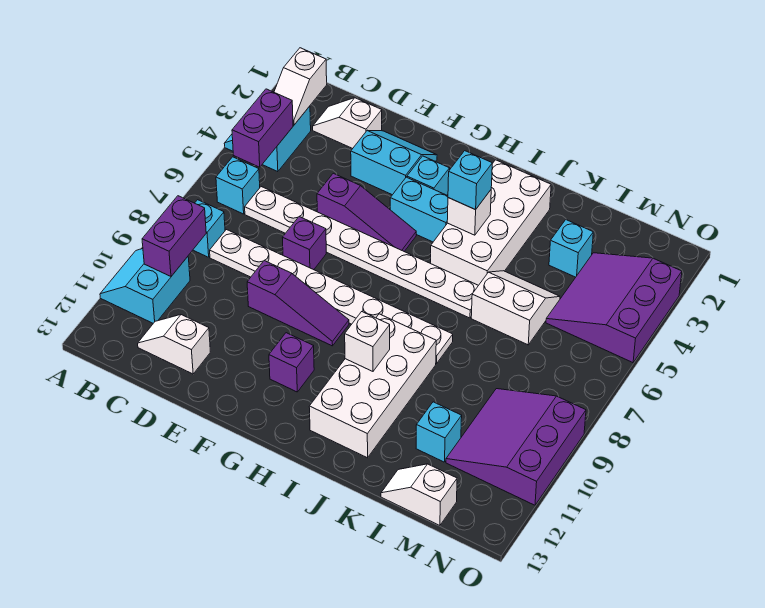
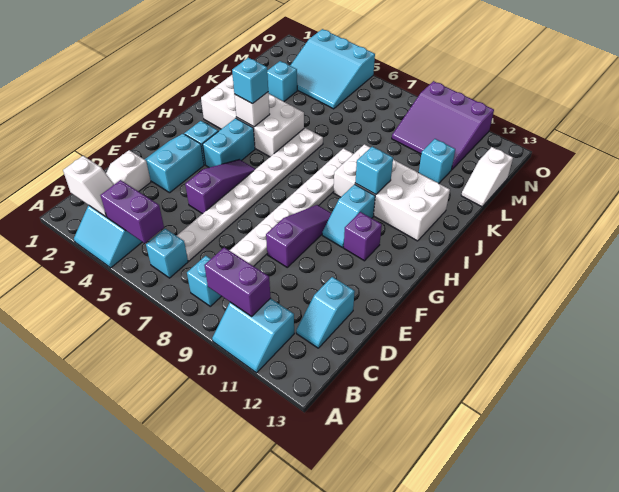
white slope C12:D12 level 1 top D -> cyan slope C12:D12 level 1 top D
purple brick E7 level 1 -> none
none -> cyan slope G10:H10 level 1 top H
white brick I10 level 2 -> cyan brick I10 level 2
white slope K5:L6 level 1 top 6 -> none
purple slope M3:O5 level 1 top O -> cyan slope M3:O5 level 1 top O

